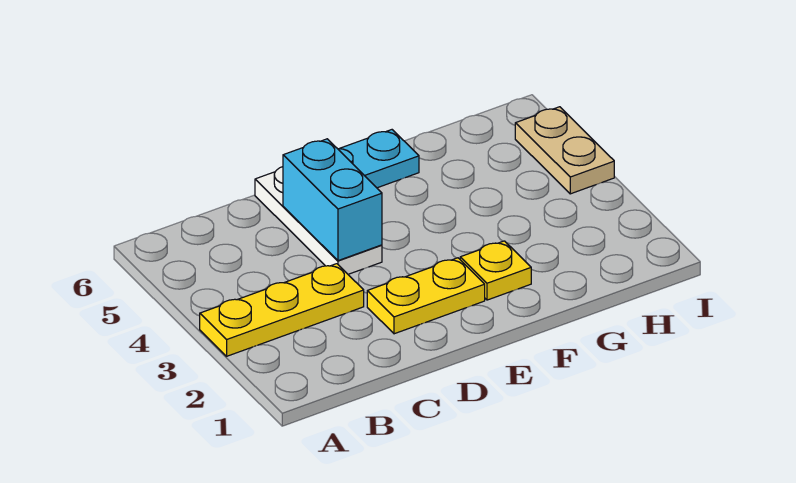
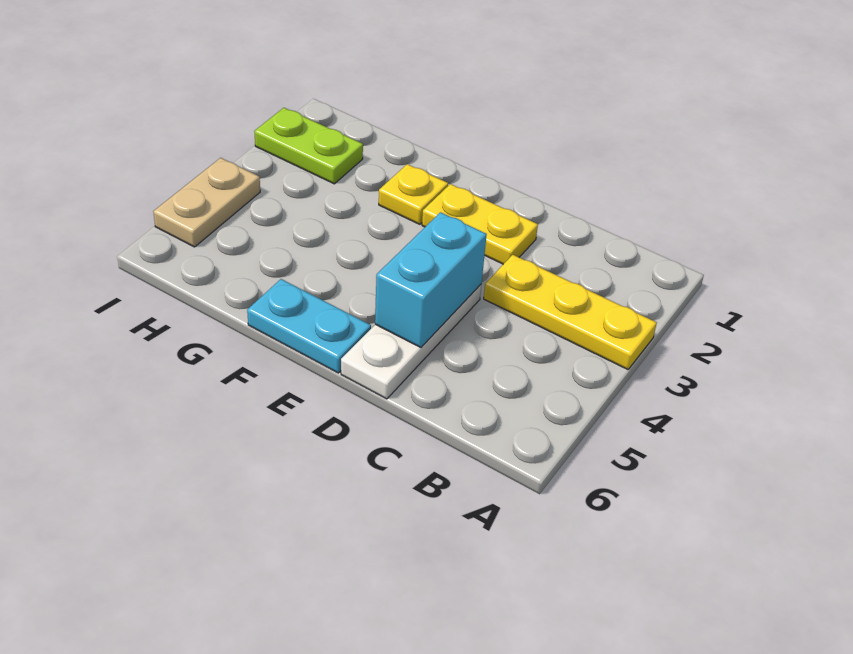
none -> lime plate H2:I2 level 1

